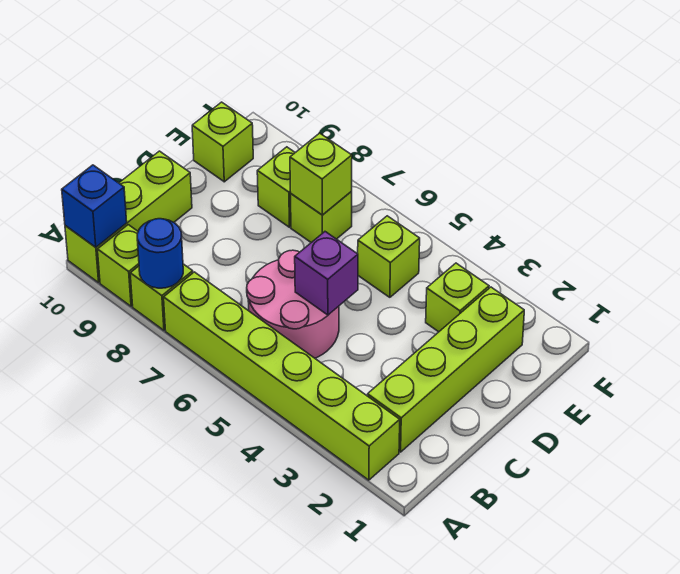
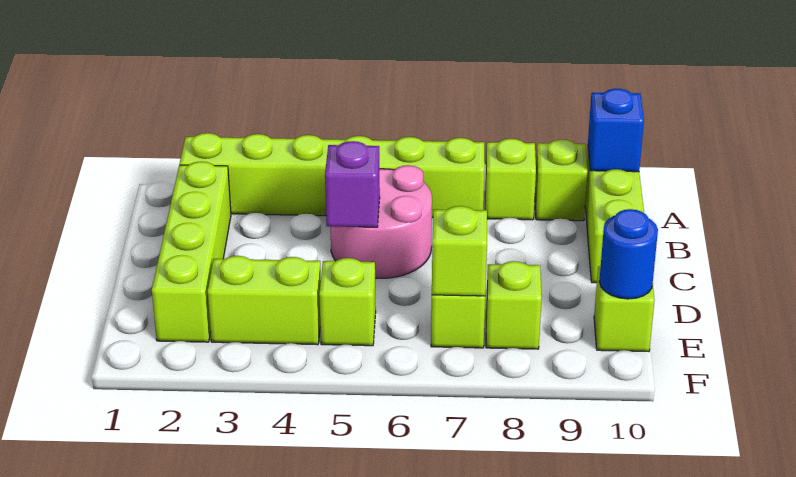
blue round brick A8 level 2 -> blue round brick E10 level 2
lime brick E3 level 1 -> lime brick E3:E4 level 1

